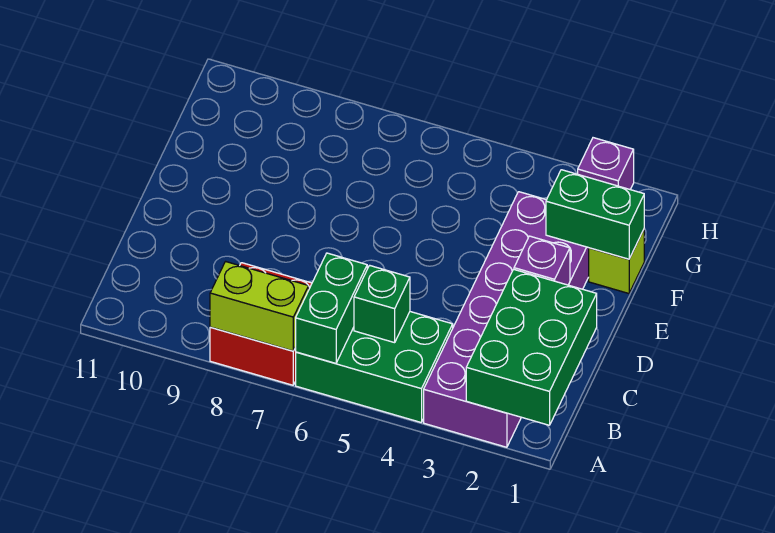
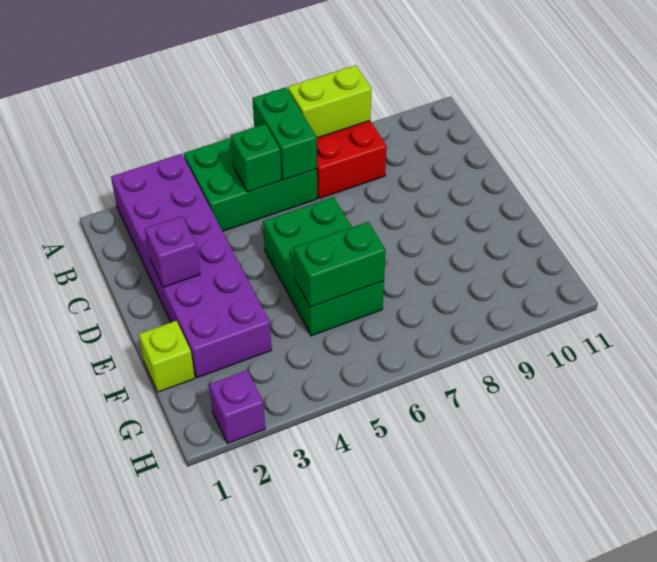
green brick A1:C2 level 2 -> green brick D5:F6 level 1
green brick F1:F2 level 2 -> green brick F5:F6 level 2

